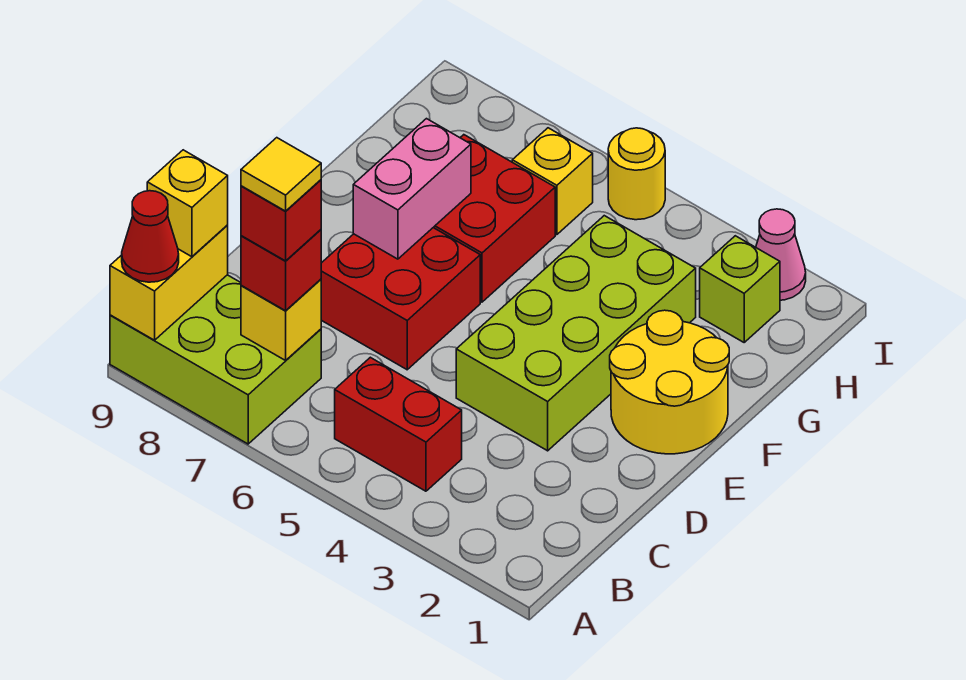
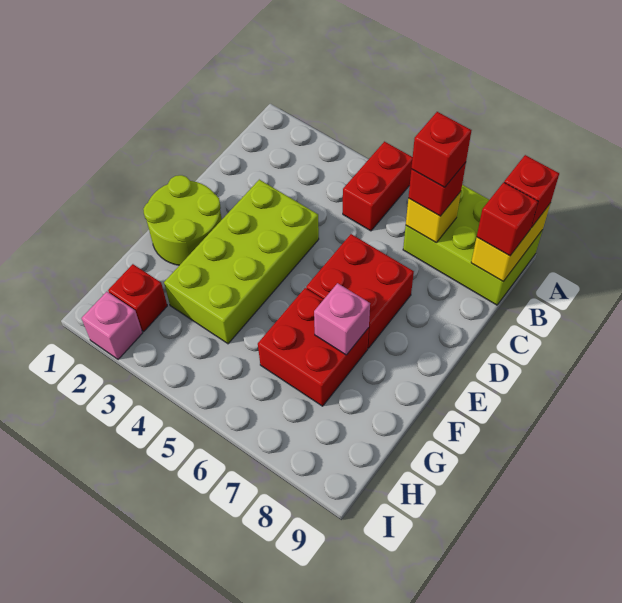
red cone A9 level 3 -> red brick A9 level 3
red brick B4:B5 level 1 -> red brick A5:B5 level 1
yellow tile B7 level 5 -> none
yellow brick B9 level 3 -> red brick B9 level 3
yellow round brick E1:F2 level 1 -> lime round brick E1:F2 level 1
pink brick E7:F7 level 2 -> pink brick F7 level 2
lime brick H2 level 1 -> red brick H2 level 1
yellow brick H6 level 1 -> none
pink cone I2 level 1 -> pink brick I2 level 1
yellow round brick I5 level 1 -> none

